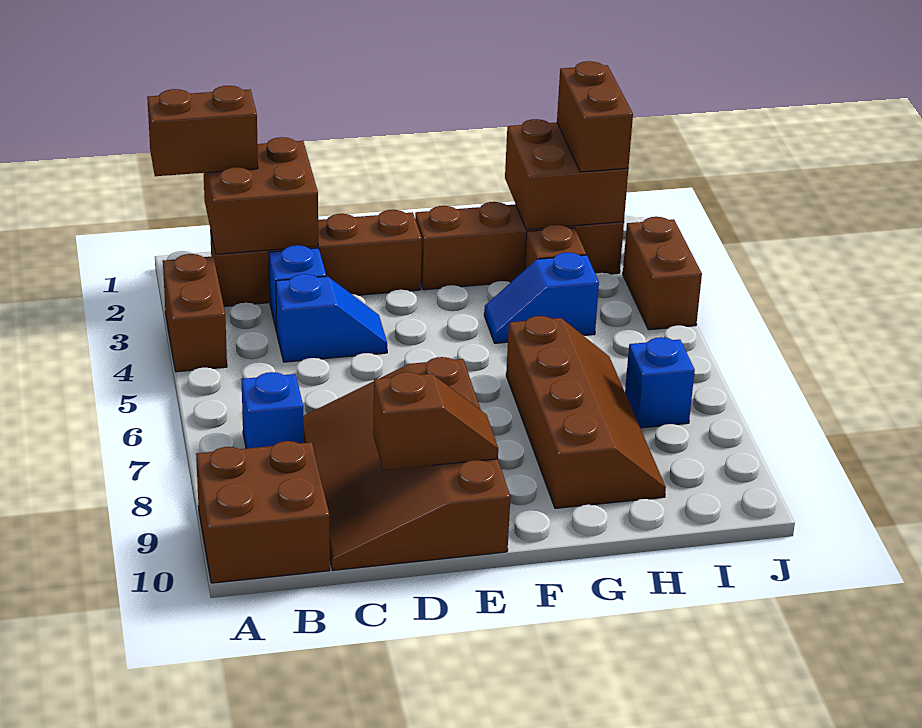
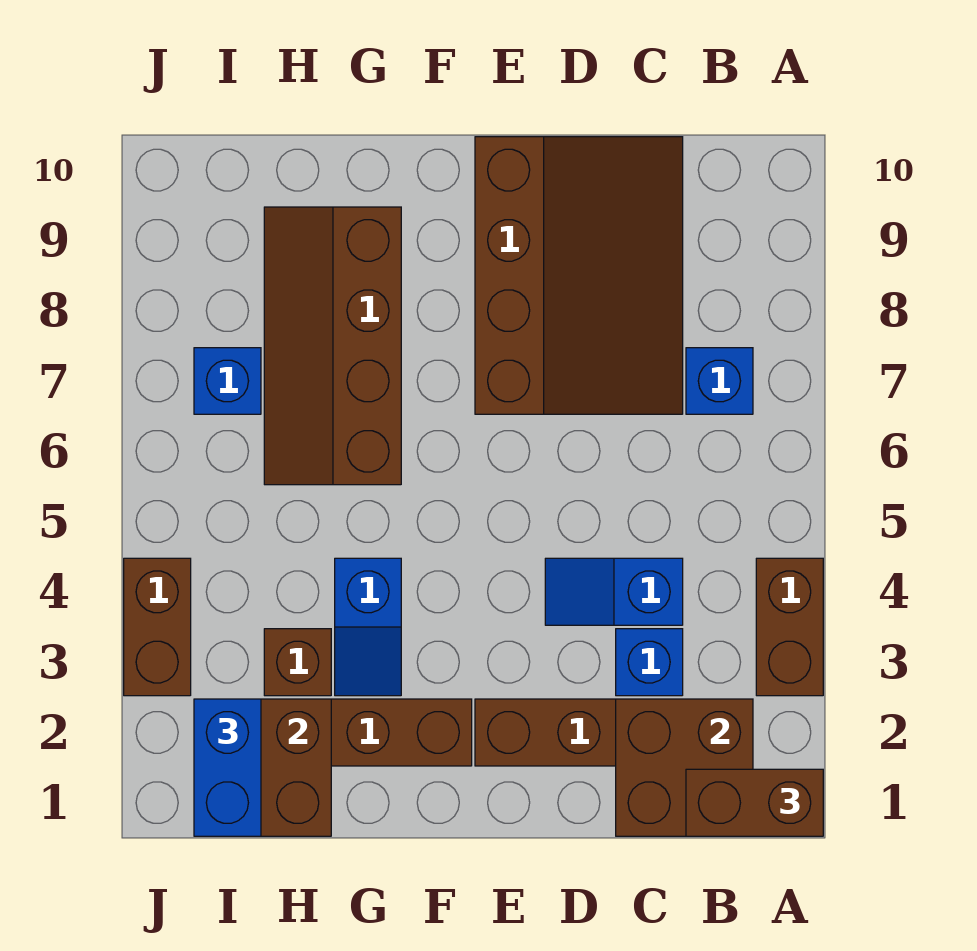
brown brick A9:B10 level 1 -> none
brown slope D9:E9 level 2 top D -> none
blue slope G4:H4 level 1 top H -> blue slope G3:G4 level 1 top 4
brown brick I1:I2 level 3 -> blue brick I1:I2 level 3

